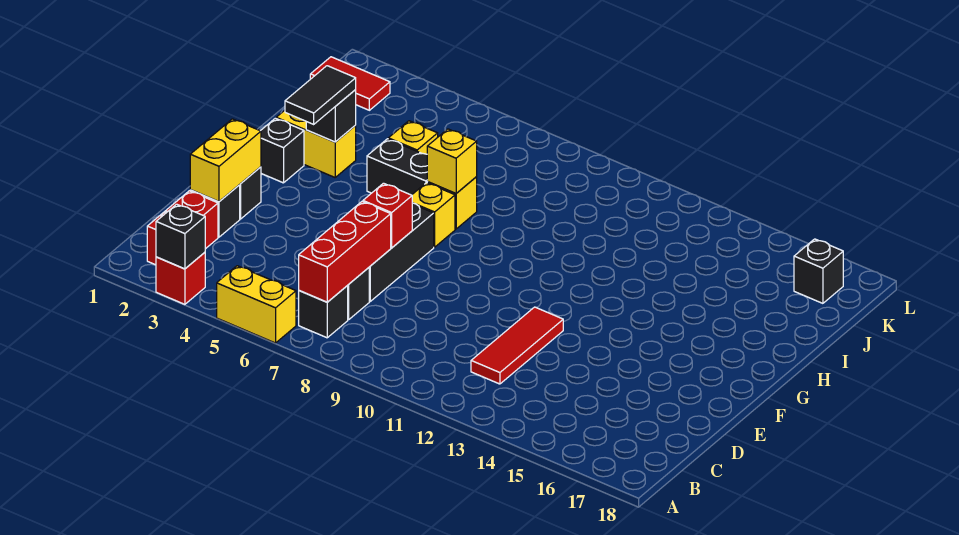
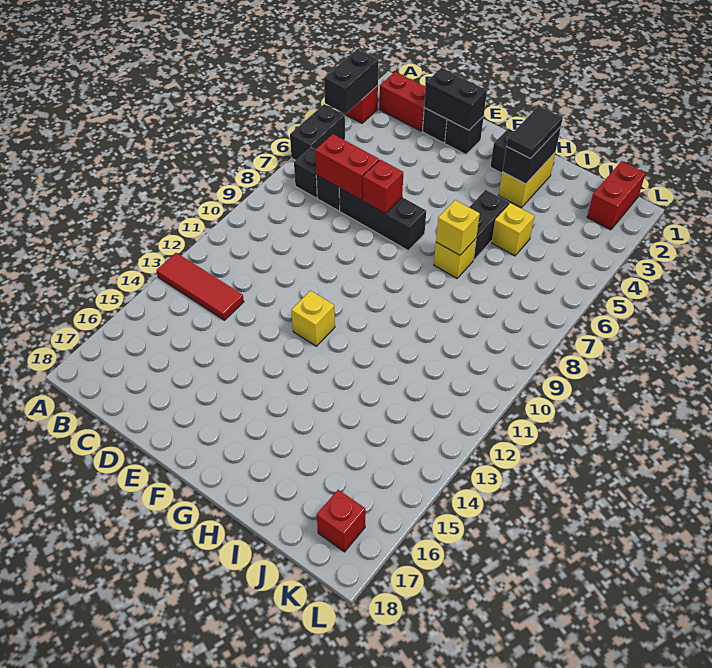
black brick A3 level 2 -> black brick A3:A4 level 2
yellow brick A5:A6 level 1 -> black brick A5:A6 level 1
red brick B7:D7 level 2 -> red brick C7:D7 level 2
red tile C12:E12 level 1 -> red tile A13:C13 level 1
yellow brick D2:E2 level 2 -> black brick D2:E2 level 2
black tile G3:H3 level 3 -> black tile H2:H3 level 3
yellow brick G7 level 1 -> yellow brick F12 level 1
black brick H3 level 2 -> black brick H2:H3 level 2
red tile K1:K2 level 1 -> red brick K1:K2 level 1
black brick K17 level 1 -> red brick K17 level 1

